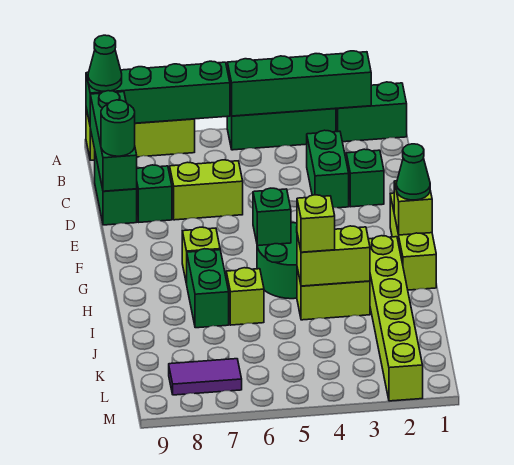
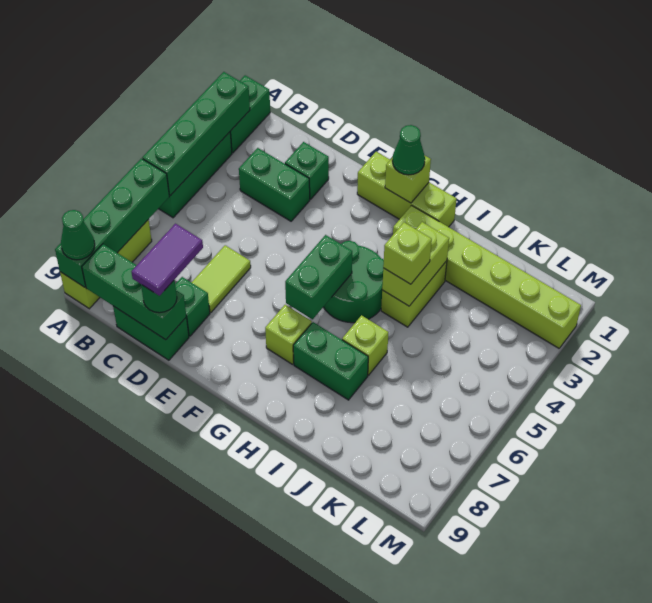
lime brick D6:D7 level 1 -> lime tile D6:D7 level 1
green brick G5 level 2 -> green brick G5:G6 level 2
purple tile L7:L8 level 1 -> purple tile D8:D9 level 4

